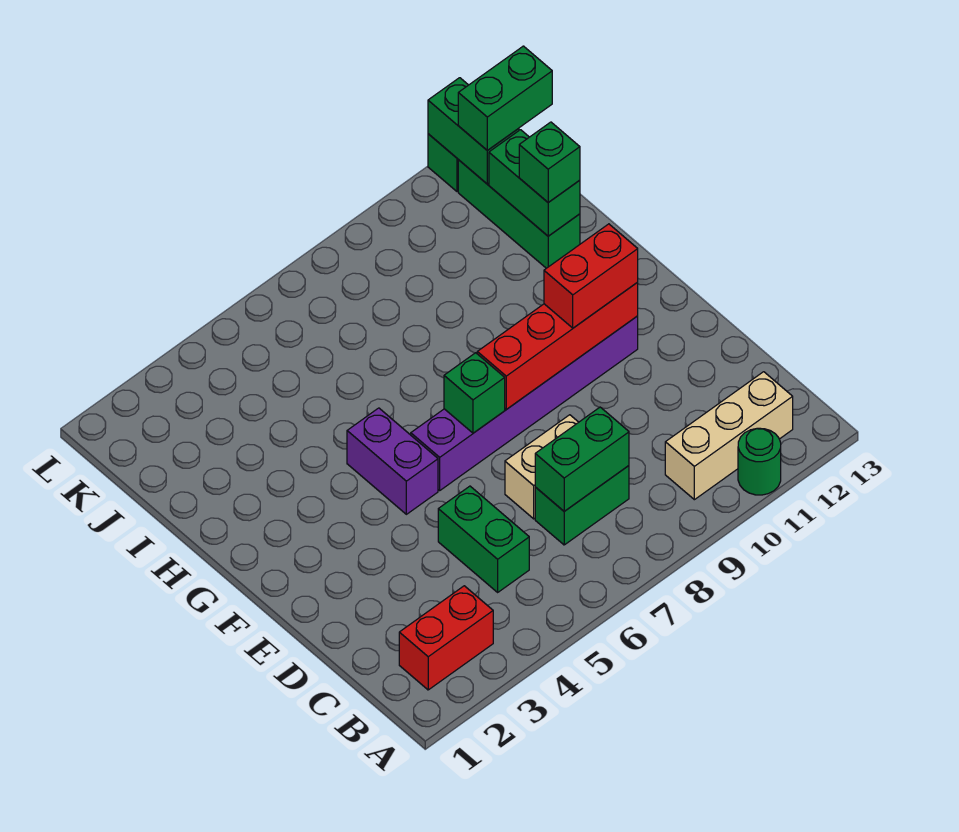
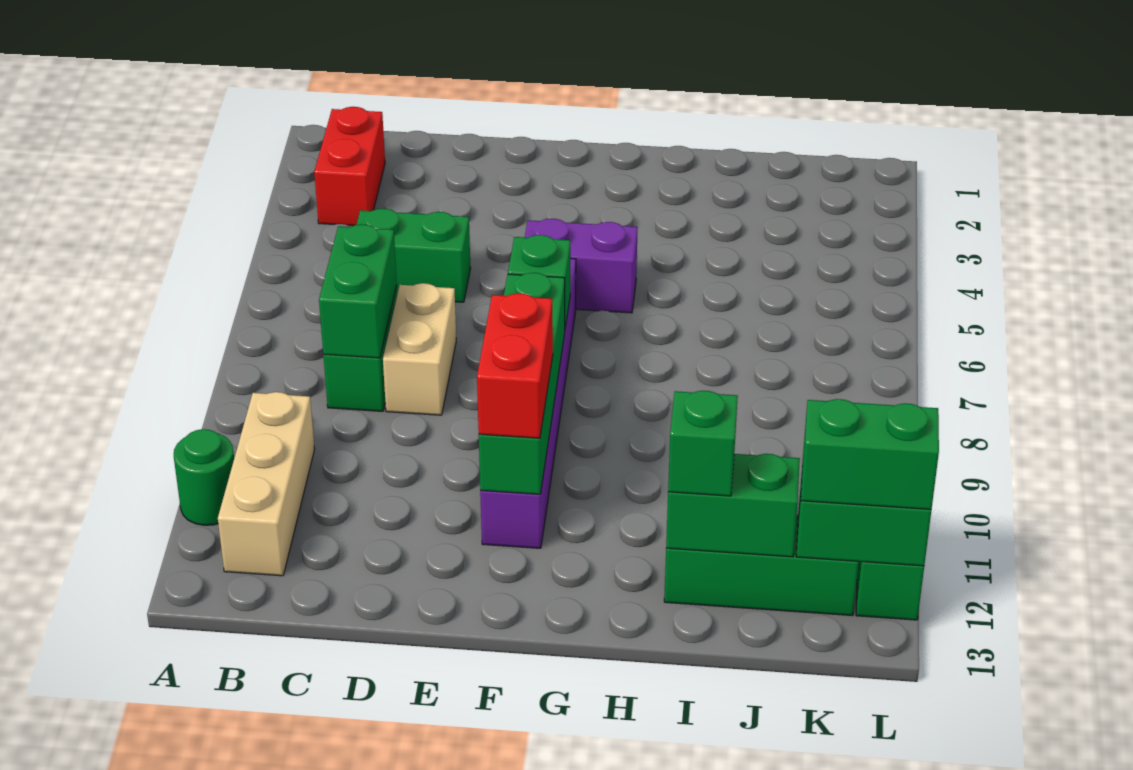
red brick F8:F11 level 2 -> green brick F8:F11 level 2
green brick K12:K13 level 3 -> green brick K12:L12 level 3

